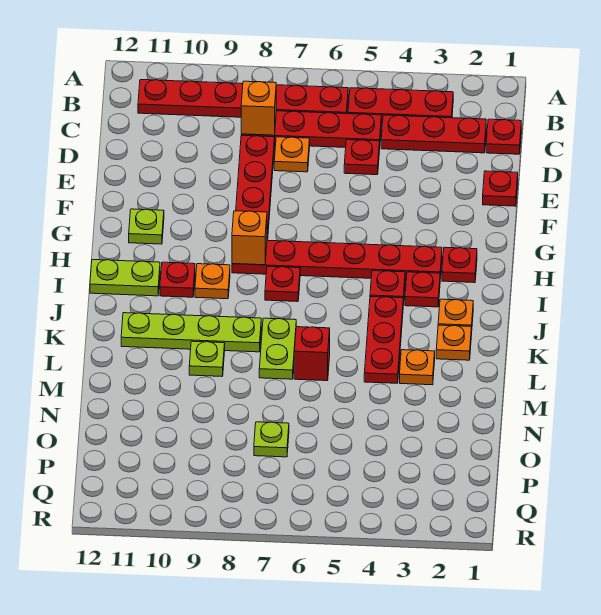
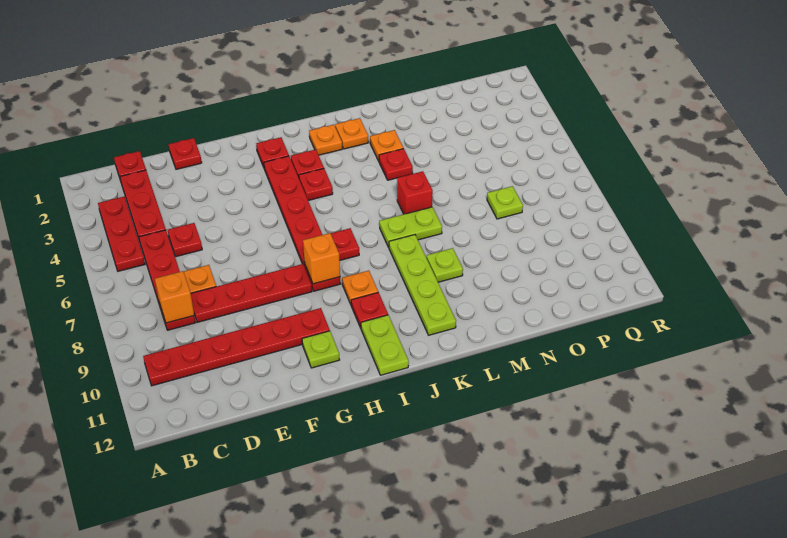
red plate B6:B11 level 1 -> red plate B10:G10 level 1
red plate J4:L4 level 1 -> red plate L4 level 1

